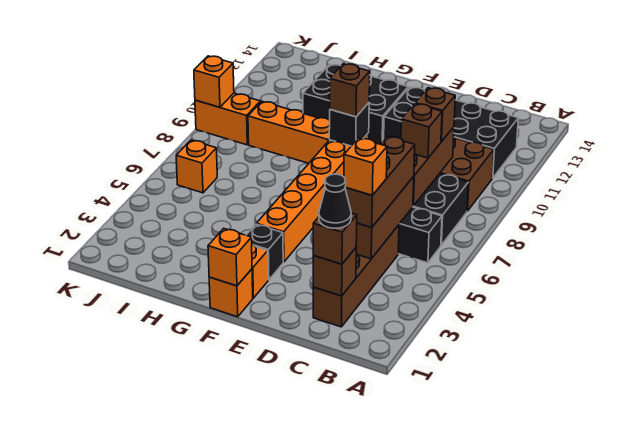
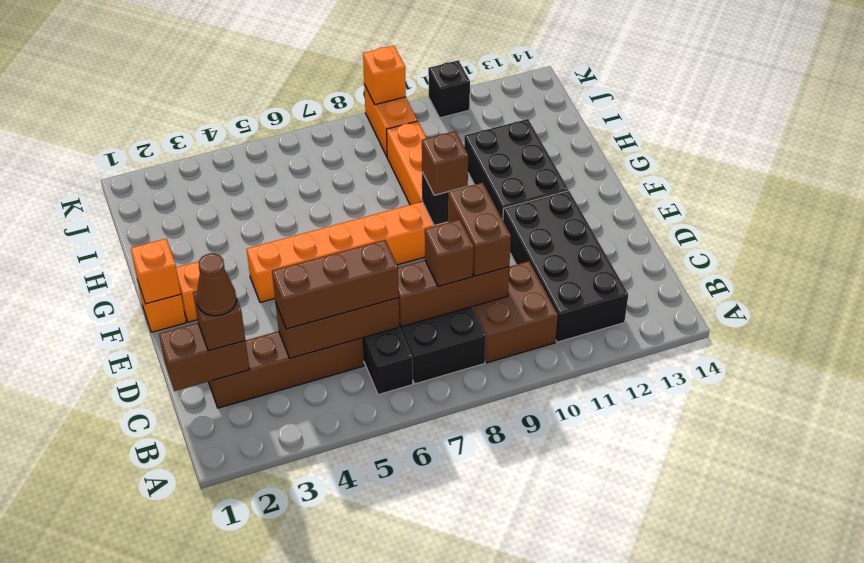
brown brick C2 level 2 -> brown brick C1:C2 level 2
black cone C2 level 4 -> brown cone C2 level 4
orange brick C4 level 4 -> none
brown brick C9 level 3 -> brown brick C9:D9 level 3
black brick F3 level 1 -> black brick K11 level 1
orange brick J6 level 1 -> none

